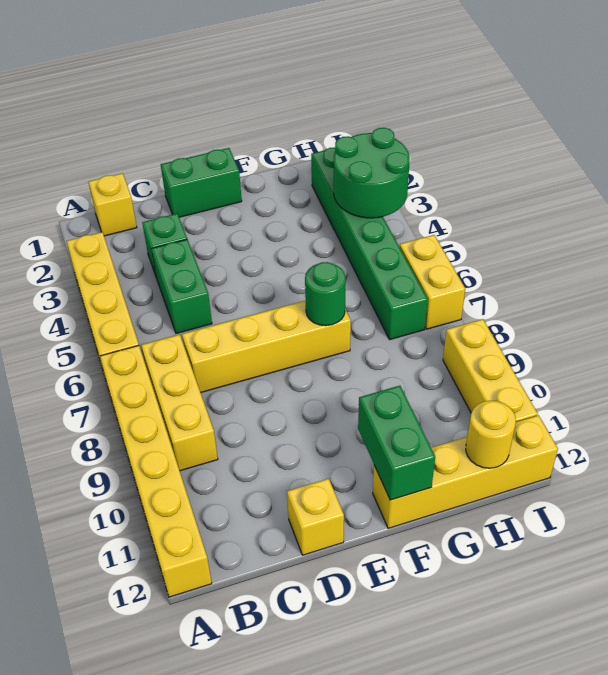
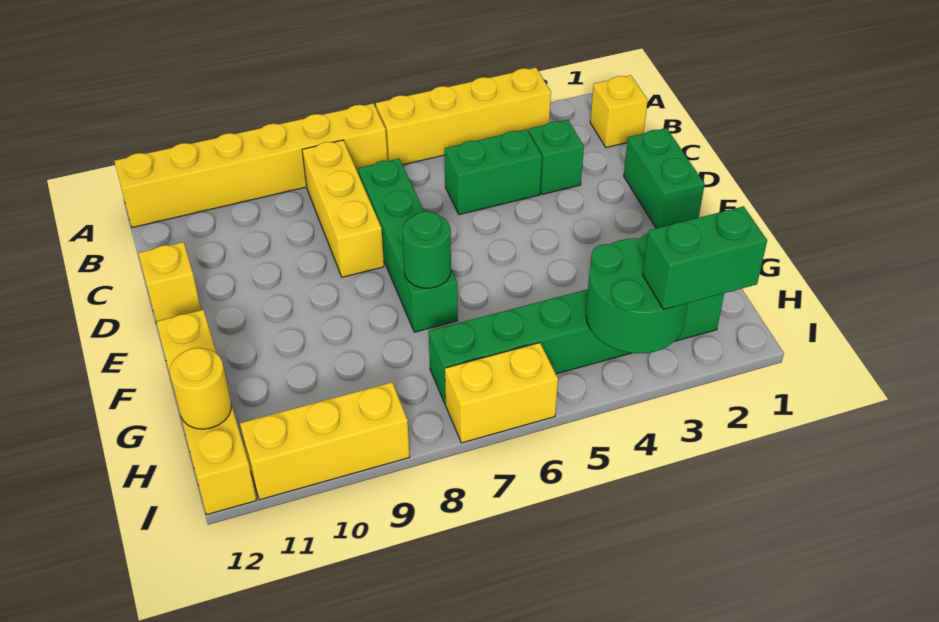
yellow brick B7:B9 level 1 -> yellow brick B8:D8 level 1
yellow brick C7:F7 level 1 -> green brick C7:F7 level 1
green brick F11:F12 level 2 -> green brick I2:I3 level 3

